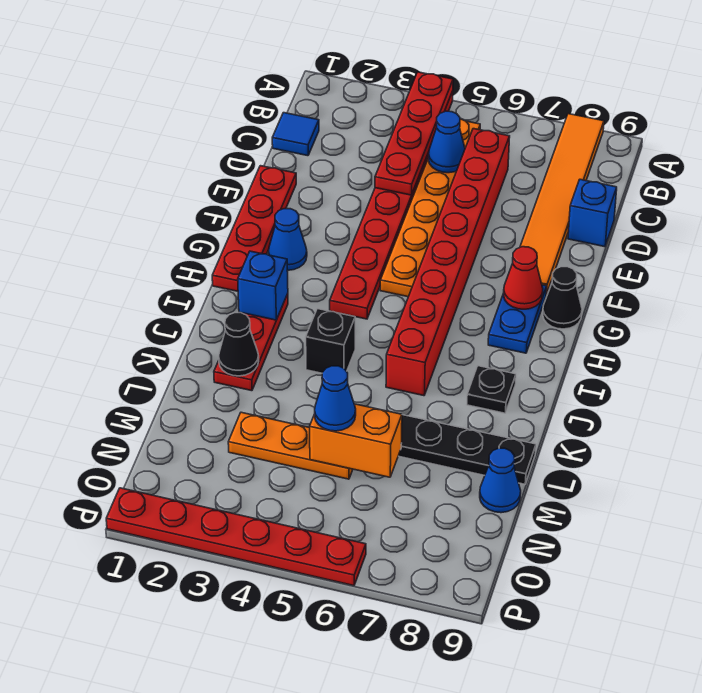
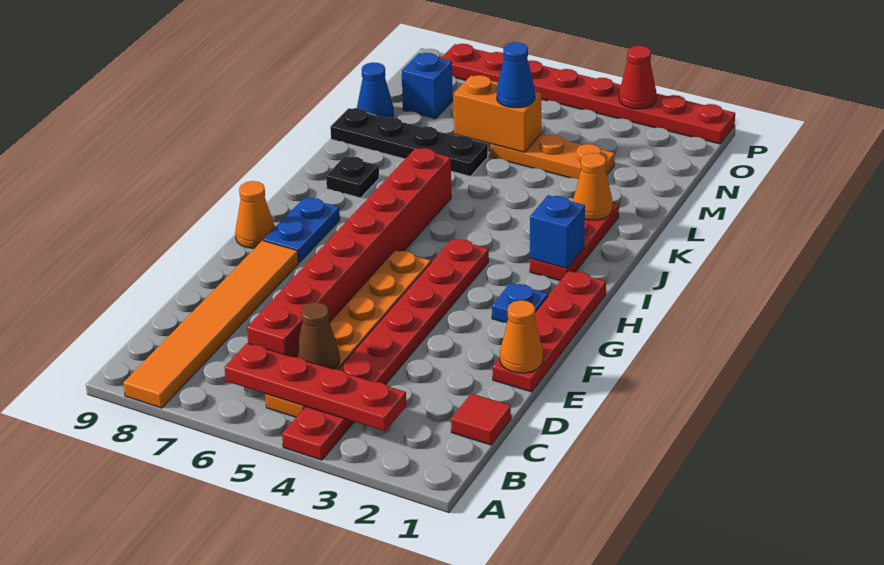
red plate A4:D4 level 2 -> red plate B3:B6 level 2
blue tile C1 level 1 -> red tile C1 level 1
blue cone C5 level 2 -> brown cone C5 level 2
blue brick D9 level 1 -> blue brick N8 level 1
none -> orange cone E1 level 2
blue cone G2 level 1 -> blue plate G2 level 1
red cone G8 level 2 -> red cone P3 level 2
black cone G9 level 1 -> orange cone G9 level 1
black brick J4 level 1 -> none
black cone K2 level 2 -> orange cone K2 level 2
red plate P1:P6 level 1 -> red plate P1:P8 level 1

